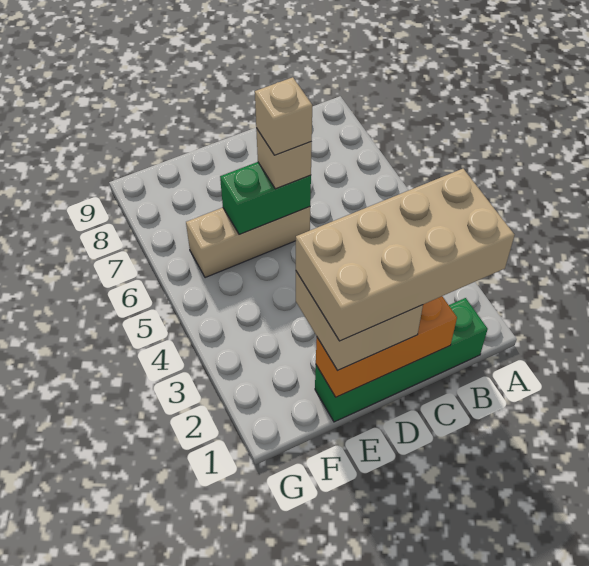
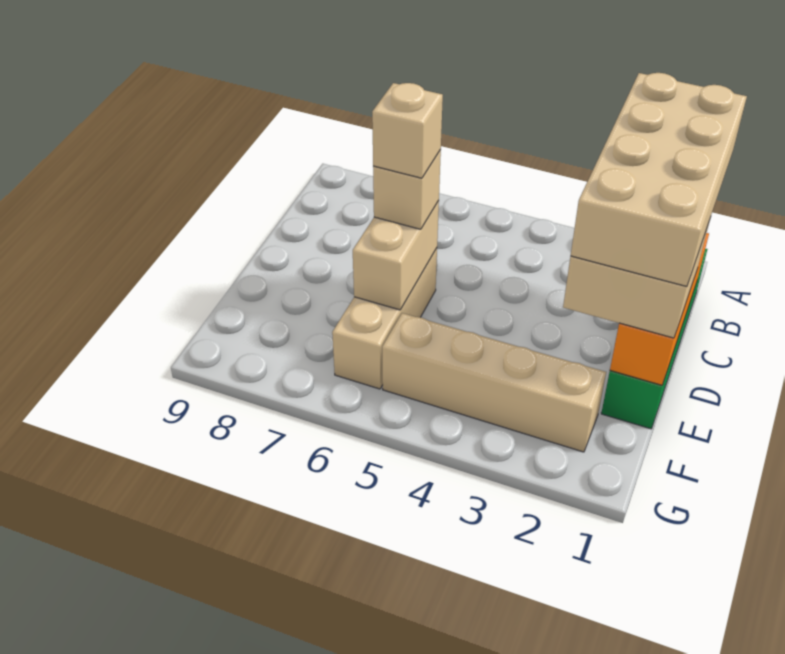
green brick D6:E6 level 2 -> tan brick D6:E6 level 2
none -> tan brick F2:F5 level 1

